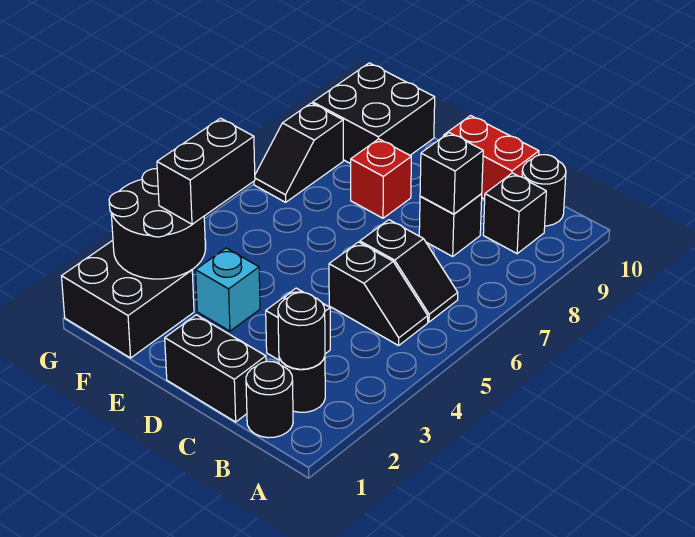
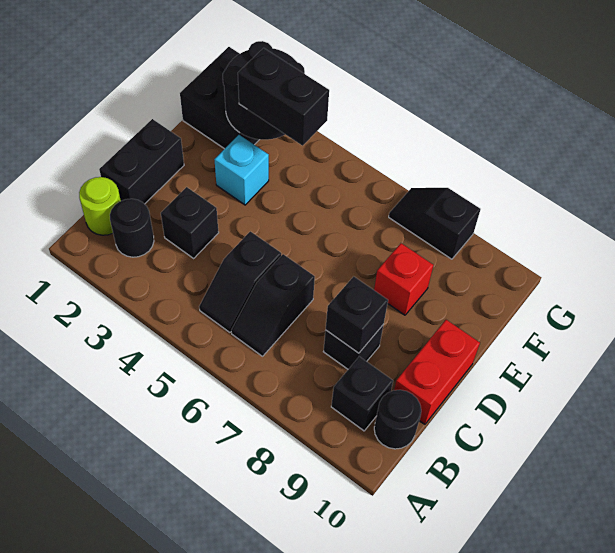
black round brick B1 level 1 -> lime round brick B1 level 1
black round brick B2 level 2 -> none
black brick F9:G10 level 1 -> none

